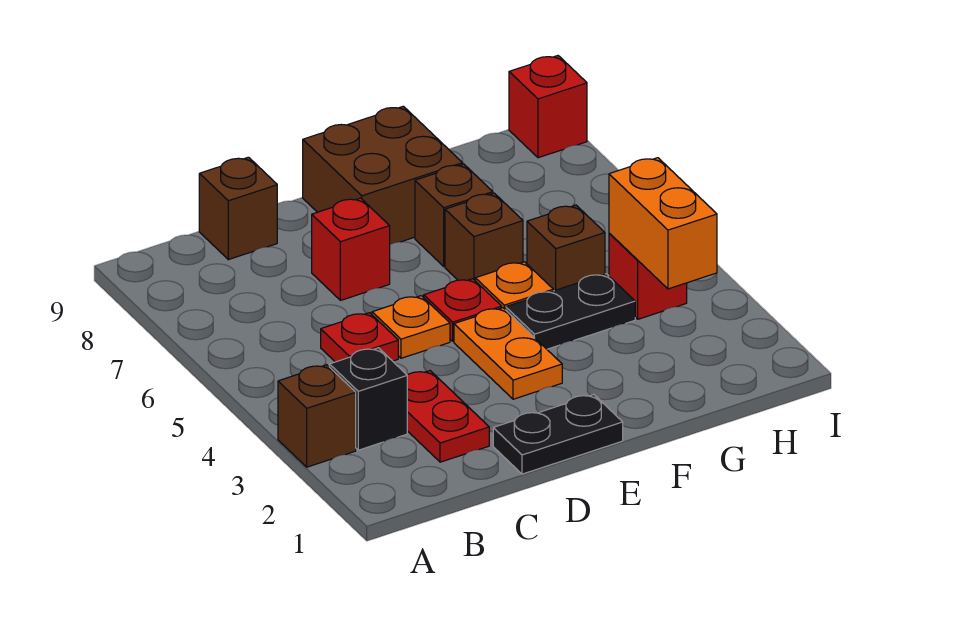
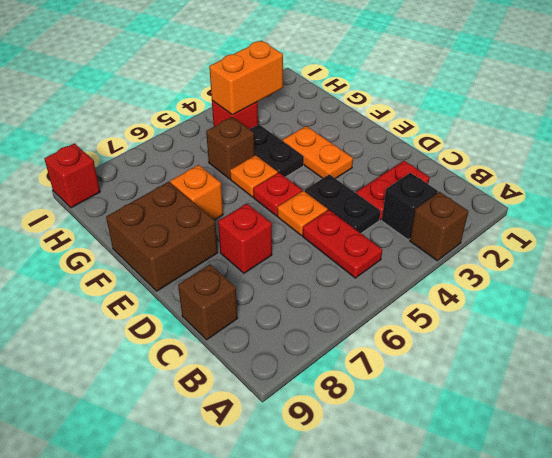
red plate C5 level 1 -> red plate B5:C5 level 1
black plate D1:E1 level 1 -> black plate C4:D4 level 1
orange plate E3:E4 level 1 -> orange plate E3:F3 level 1
brown brick F6 level 1 -> none
brown brick F7 level 1 -> orange brick F7 level 1

